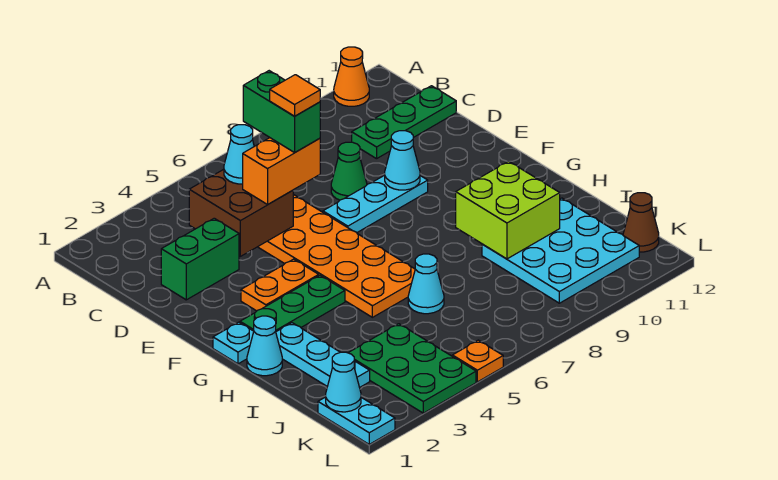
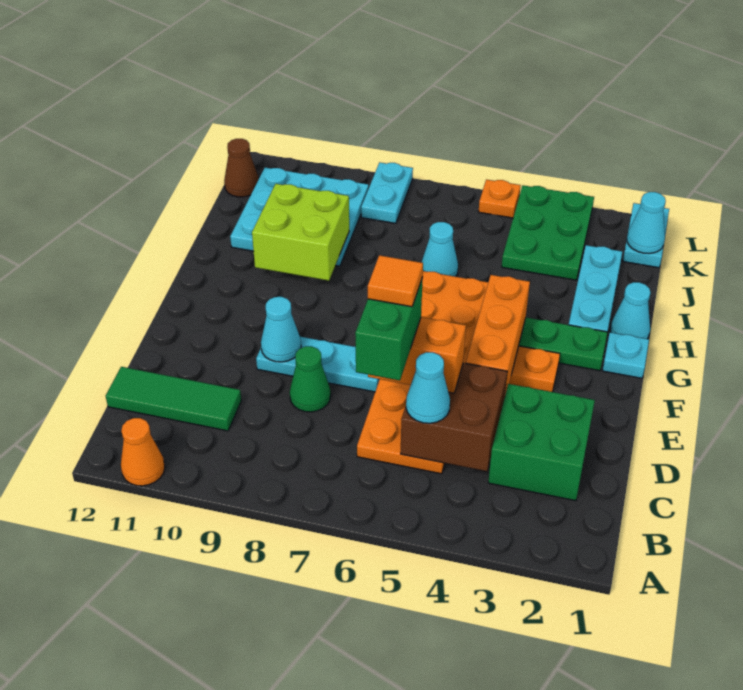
green plate C10:C12 level 1 -> green tile C10:C12 level 1
green brick D2:D3 level 1 -> green brick C2:D3 level 1
none -> orange brick E4:G4 level 2
none -> cyan plate K8:L8 level 1

